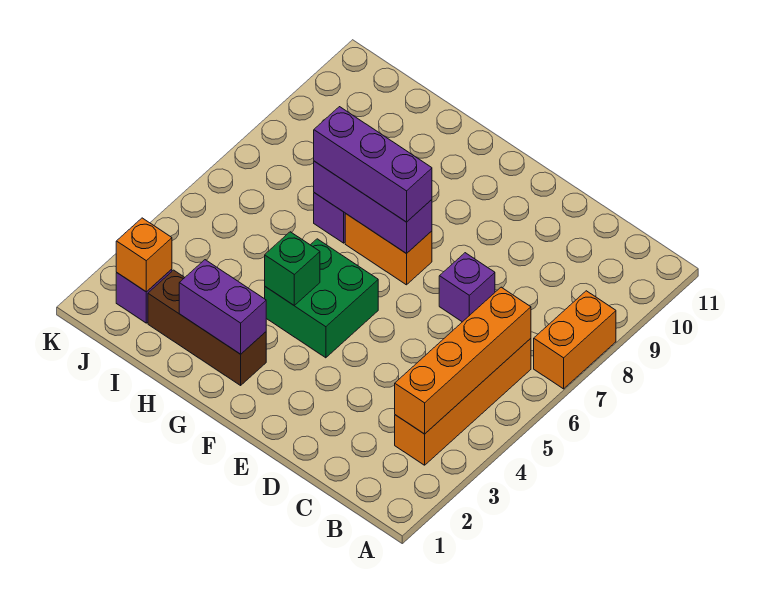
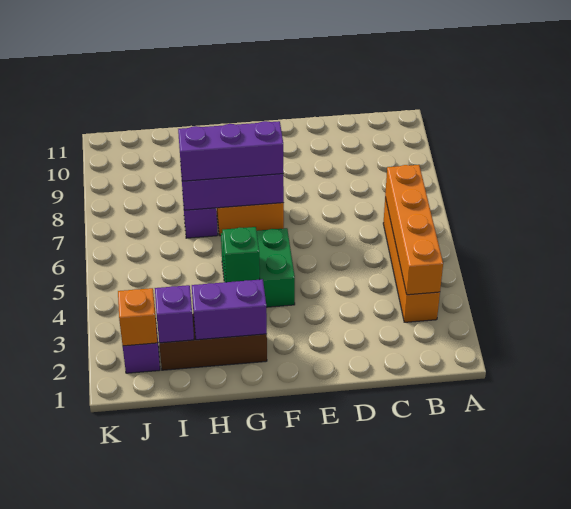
orange brick A7:A8 level 1 -> none
purple brick D7 level 1 -> purple brick I2 level 2

